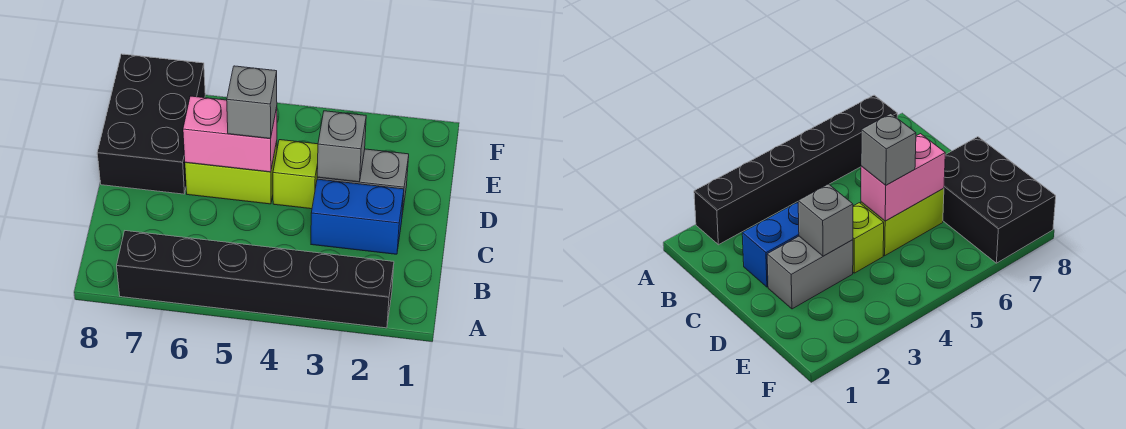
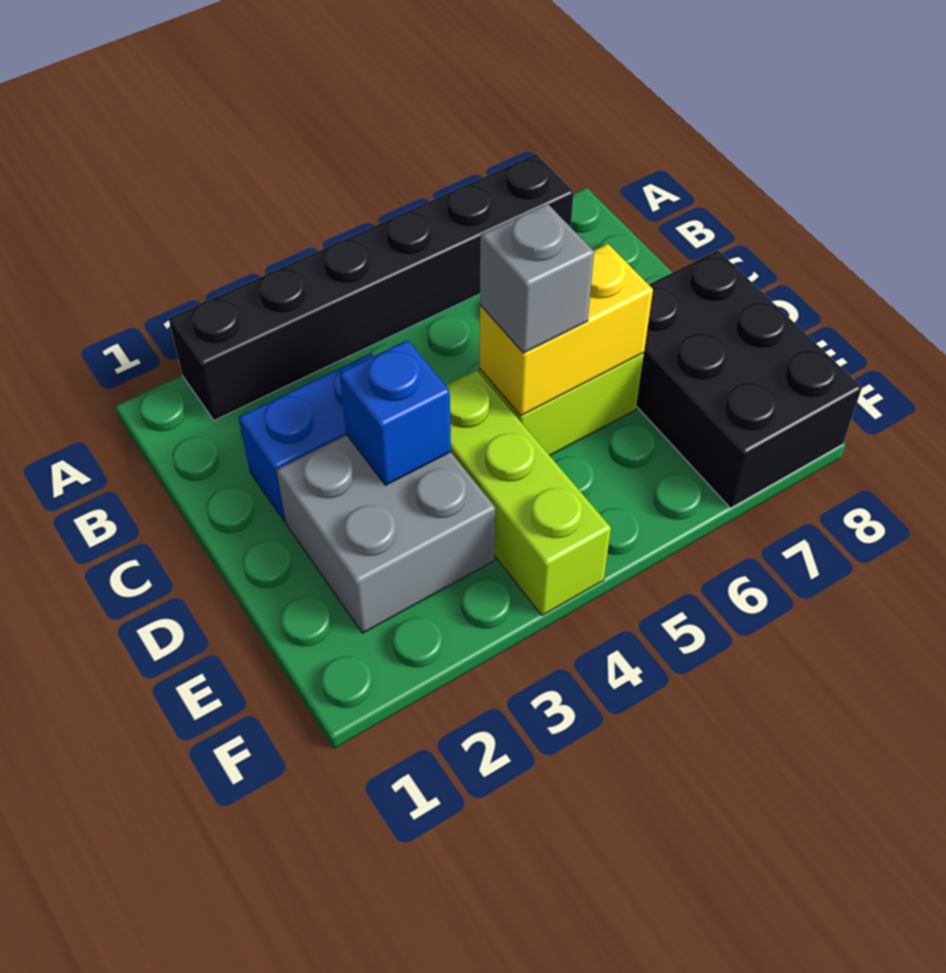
grey brick D2:D3 level 1 -> grey brick D2:E3 level 1
grey brick D3 level 2 -> blue brick D3 level 2
lime brick D4 level 1 -> lime brick D4:F4 level 1
pink brick D5:D6 level 2 -> yellow brick D5:D6 level 2

